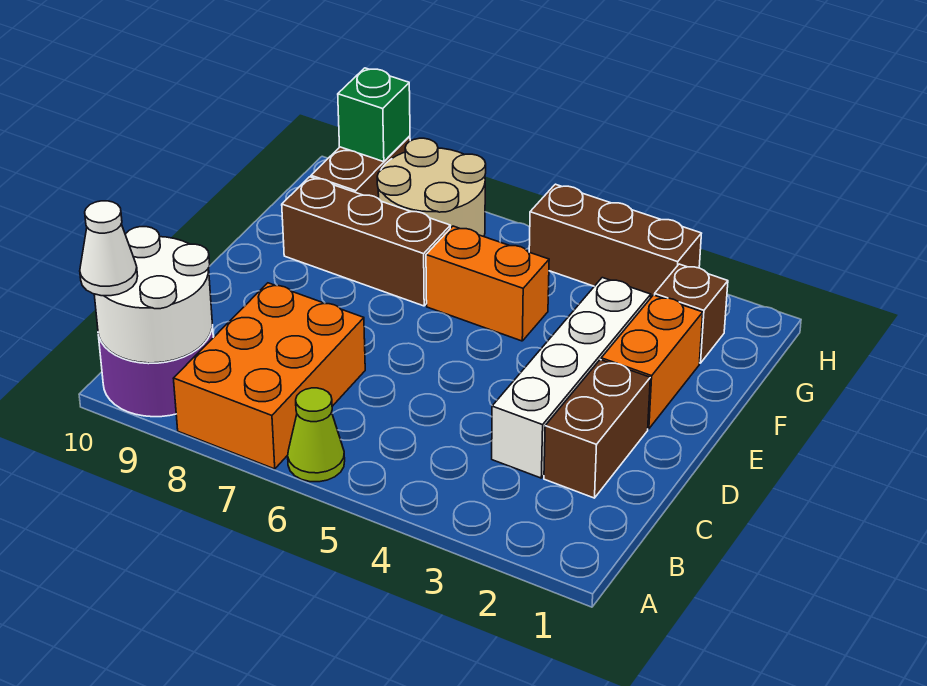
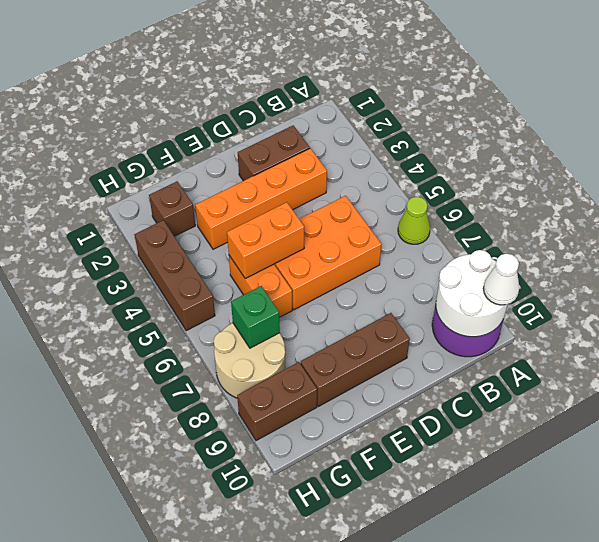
orange brick A7:C8 level 1 -> orange brick C5:E6 level 1
white brick C3:F3 level 1 -> orange brick C3:F3 level 1
orange brick E2:F2 level 1 -> orange brick E5:F5 level 2
brown brick F7:F9 level 1 -> brown brick D9:F9 level 1
green brick H9 level 2 -> green brick G7 level 2

